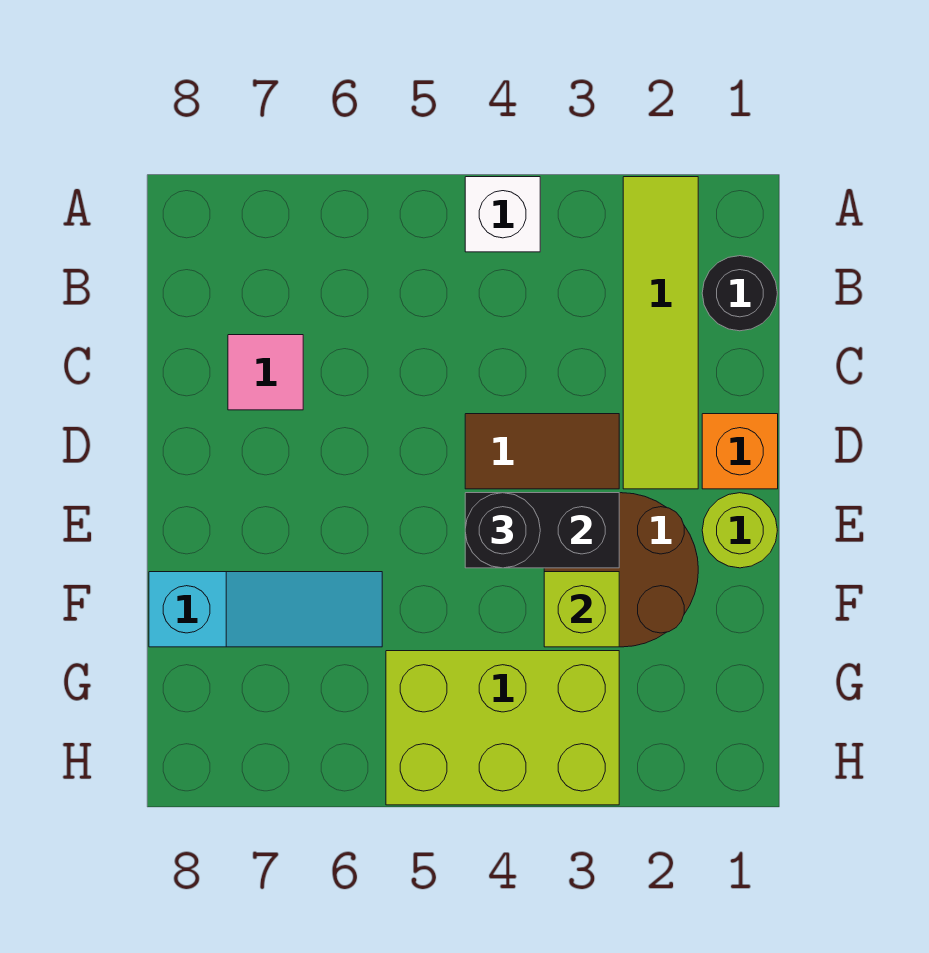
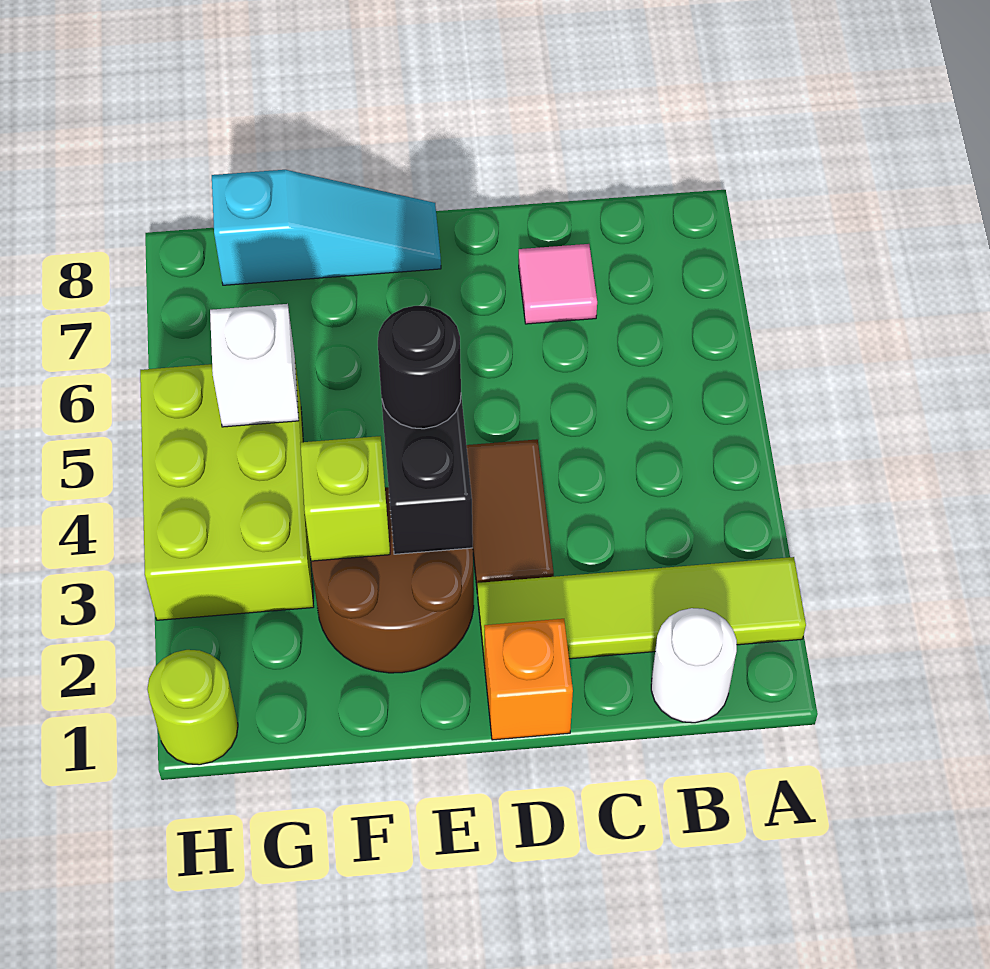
white brick A4 level 1 -> white brick G5 level 2
black round brick B1 level 1 -> white round brick B1 level 1
lime round brick E1 level 1 -> lime round brick H1 level 1
cyan slope F6:F8 level 1 top 8 -> cyan slope E8:G8 level 1 top G

